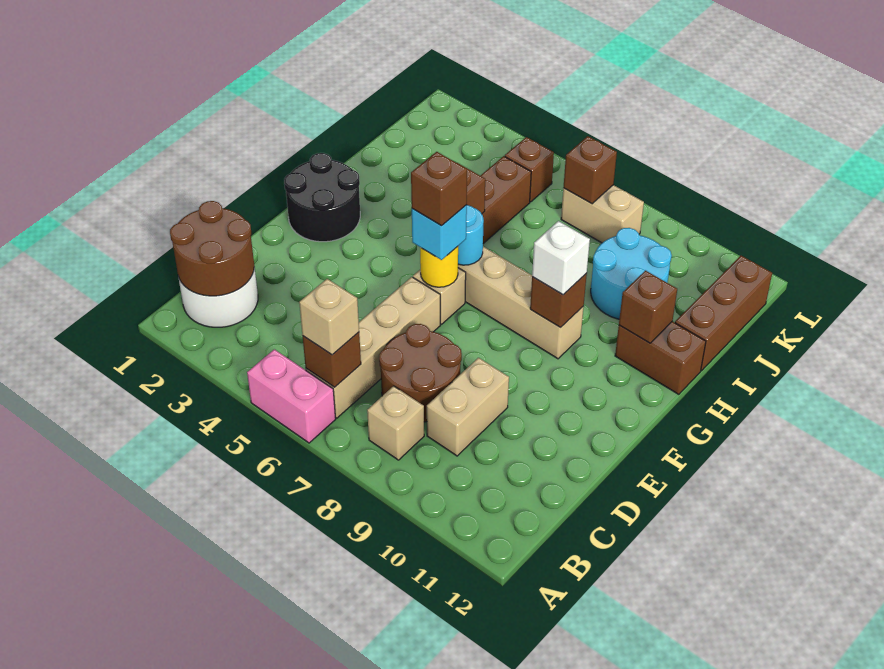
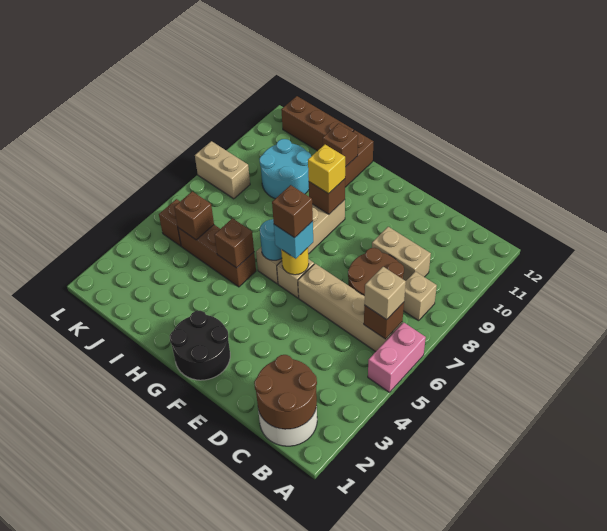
white brick G9 level 3 -> yellow brick G9 level 3
tan brick K7:K8 level 1 -> tan brick K8:L8 level 1
brown brick K7 level 2 -> brown brick J5 level 2

